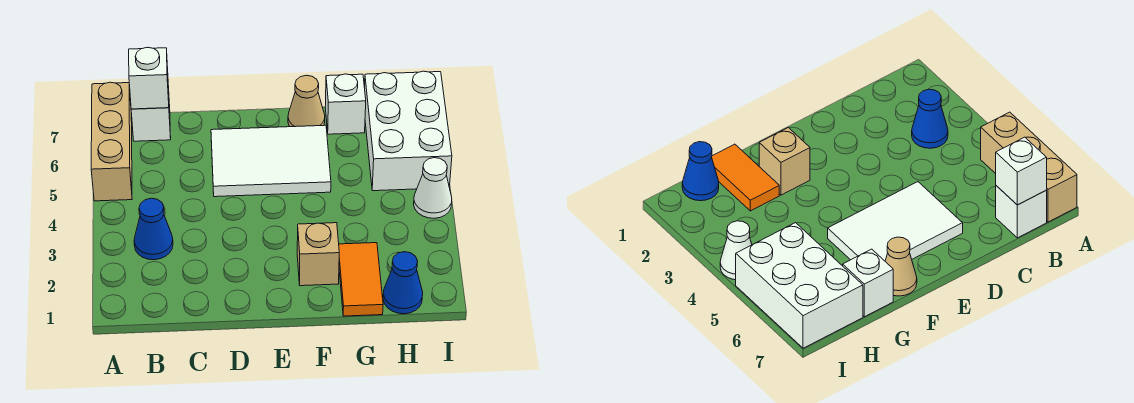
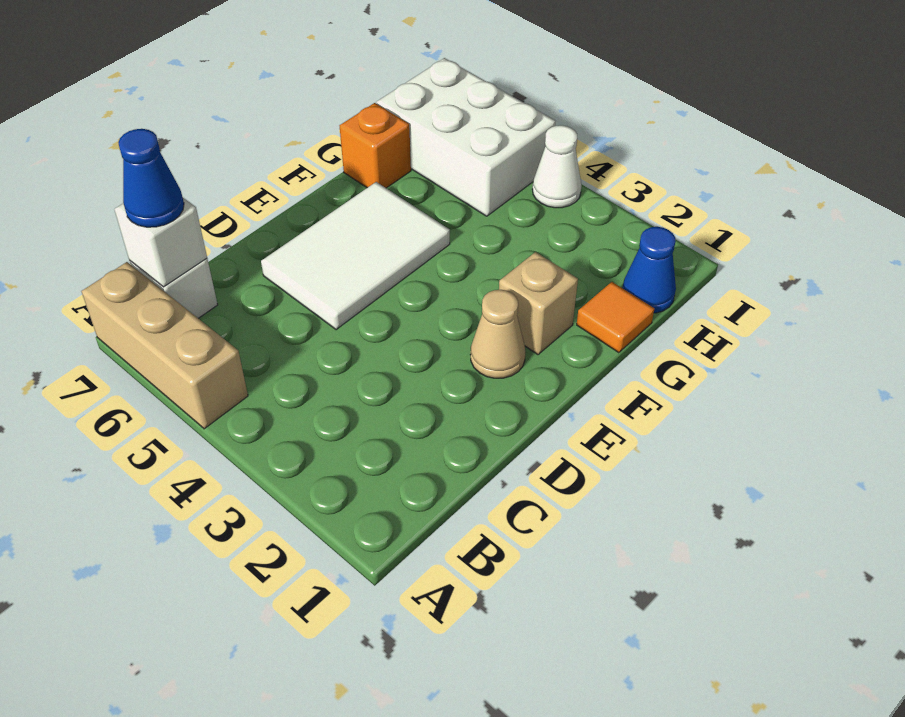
blue cone B3 level 1 -> blue cone B7 level 3
tan cone F7 level 1 -> tan cone E2 level 1
orange tile G1:G2 level 1 -> orange tile G1 level 1
white brick G7 level 1 -> orange brick G7 level 1

